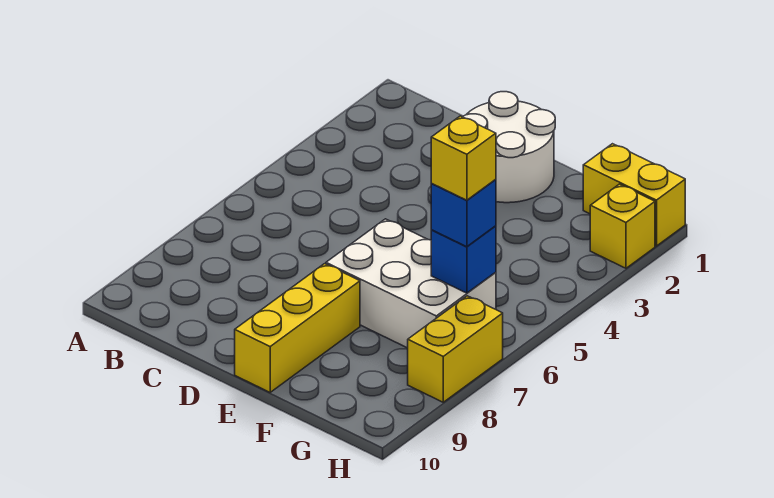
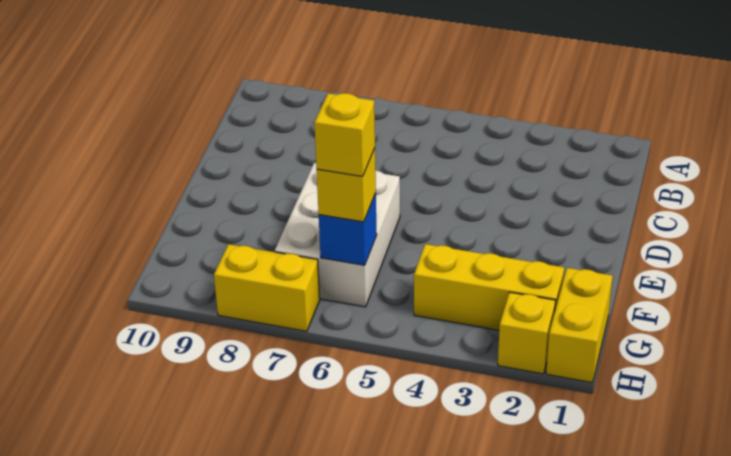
white round brick D1:E2 level 1 -> none
yellow brick E8:E10 level 1 -> yellow brick G2:G4 level 1
blue brick G6 level 3 -> yellow brick G6 level 3

